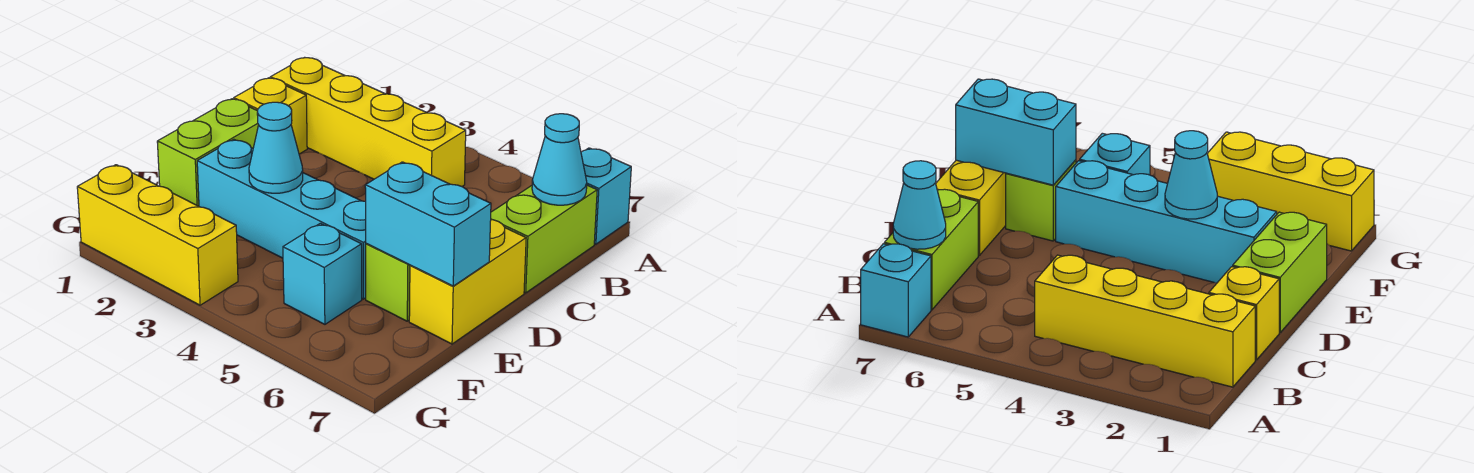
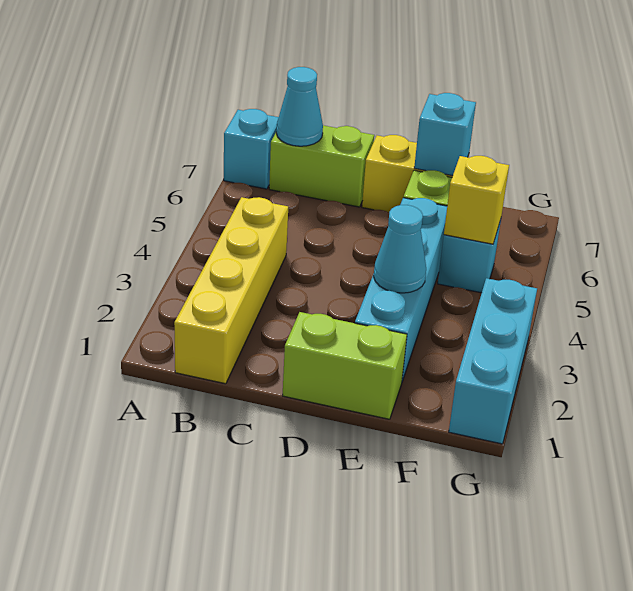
yellow brick C1 level 1 -> yellow brick F5 level 2
cyan brick E6:E7 level 2 -> cyan brick E7 level 2
yellow brick G1:G3 level 1 -> cyan brick G1:G3 level 1

